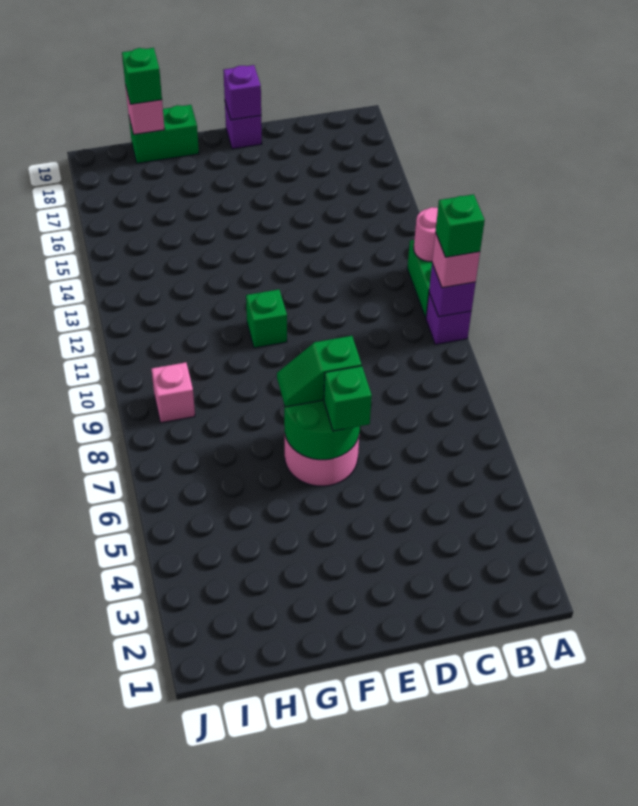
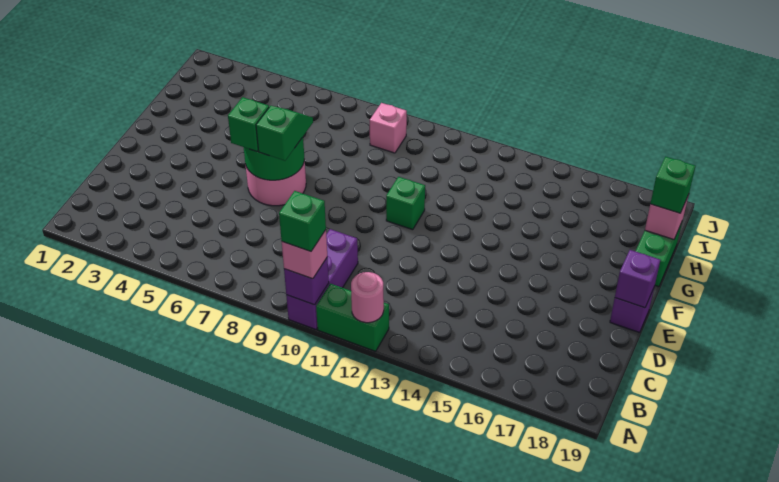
purple brick A10 level 1 -> purple brick A10:C10 level 1

